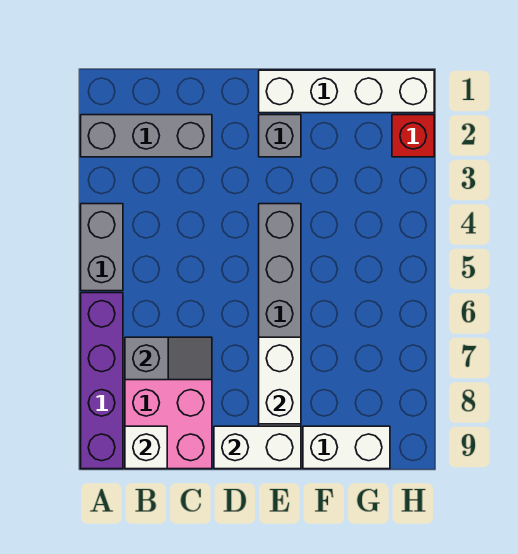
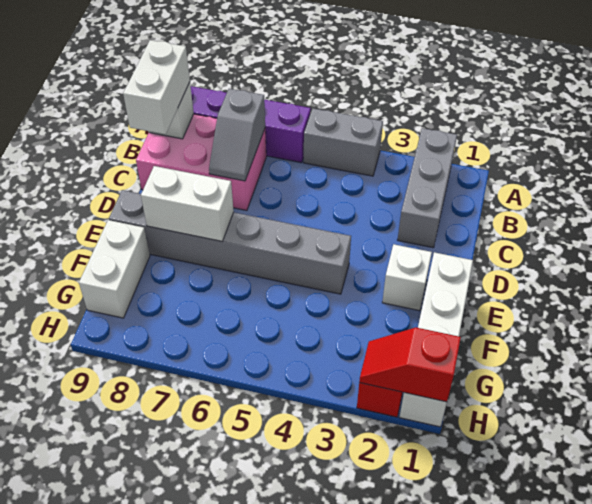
white brick D9:E9 level 2 -> white brick B9:C9 level 3
grey brick E2 level 1 -> white brick E2 level 1
none -> red slope H1:H2 level 2 top 1

